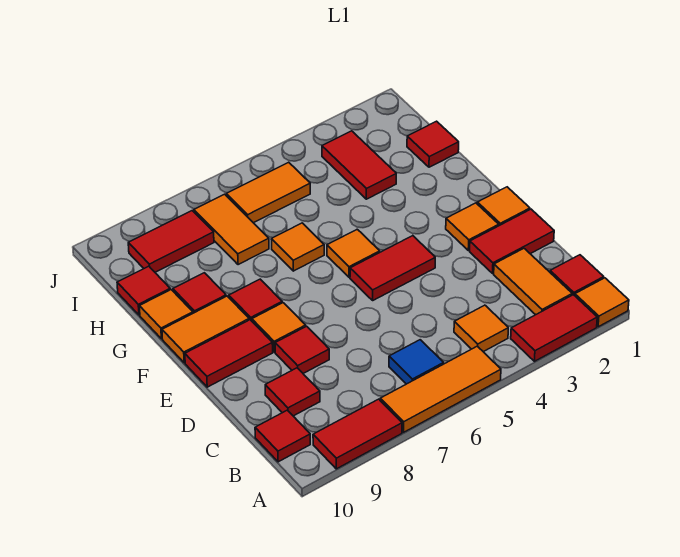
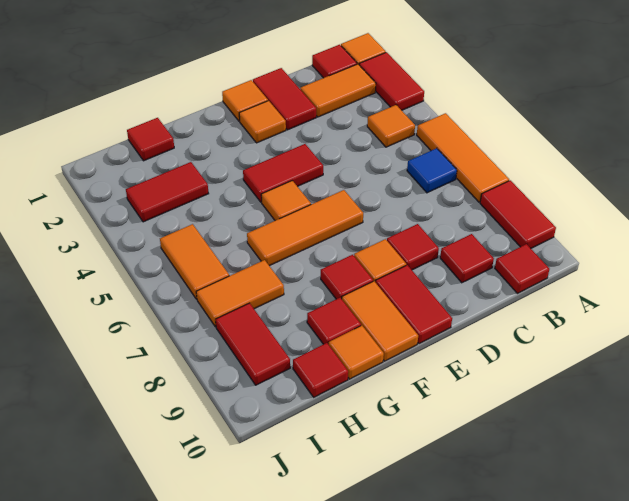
red tile E4:E5 level 1 -> red tile E4:F4 level 1
orange tile G6 level 1 -> orange tile E6:G6 level 1

